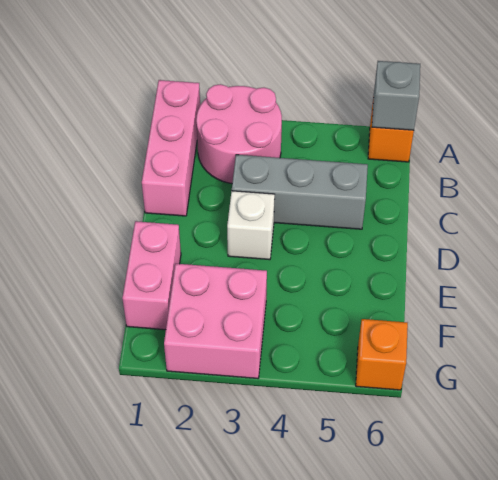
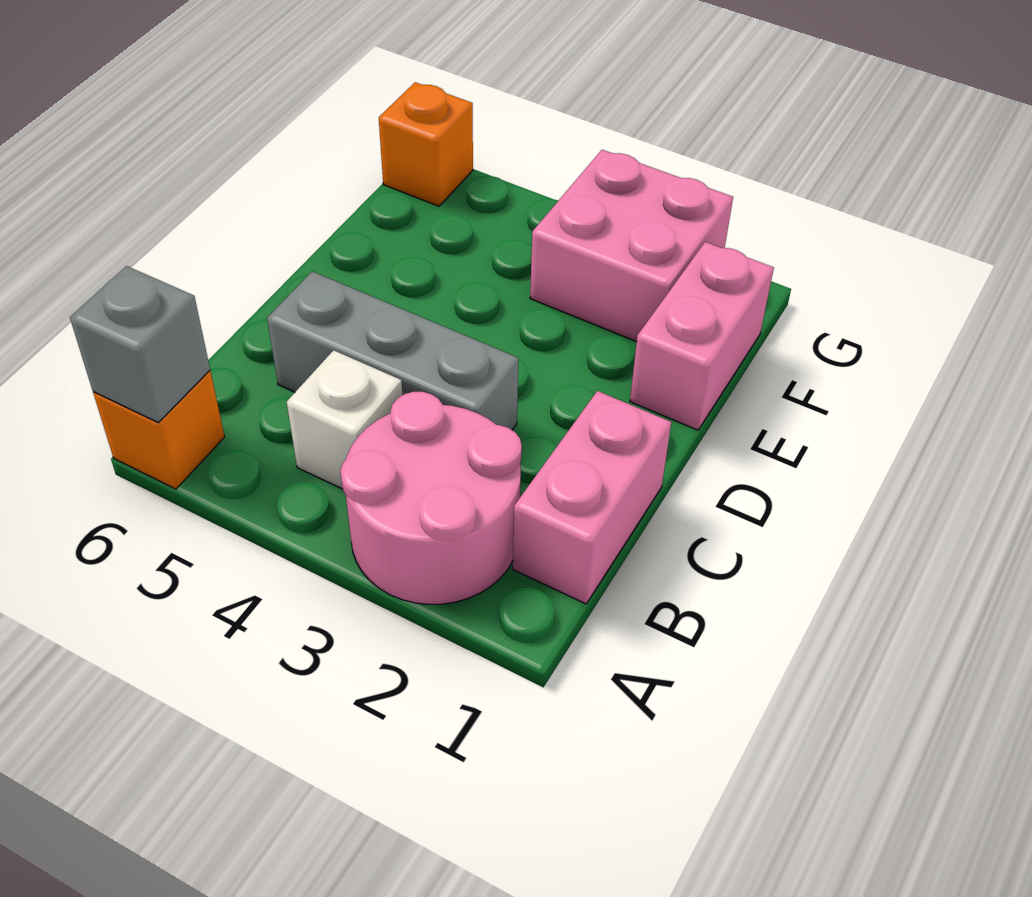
pink brick A1:C1 level 1 -> pink brick B1:C1 level 1
white brick D3 level 1 -> white brick B4 level 1

